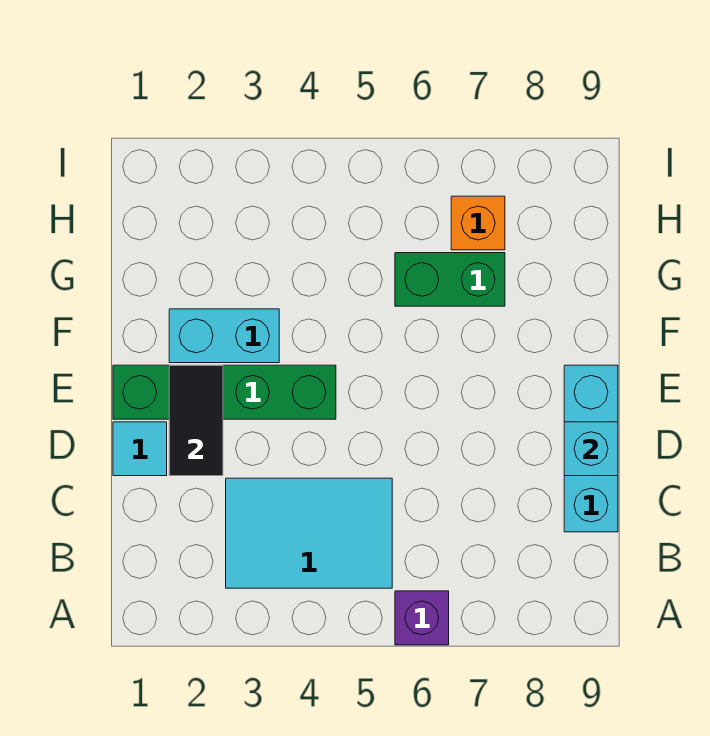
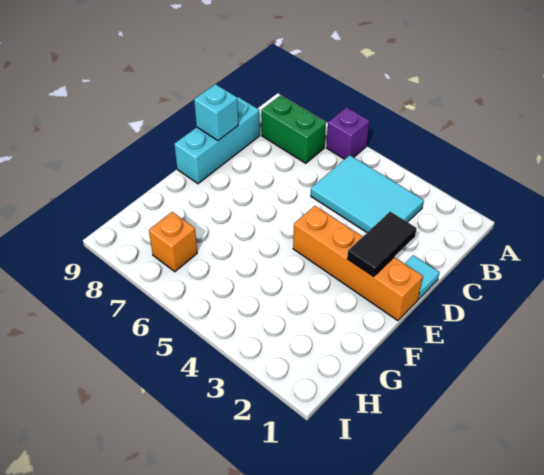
green brick E1:E4 level 1 -> orange brick E1:E4 level 1
cyan brick F2:F3 level 1 -> none
green brick G6:G7 level 1 -> green brick B7:B8 level 1

